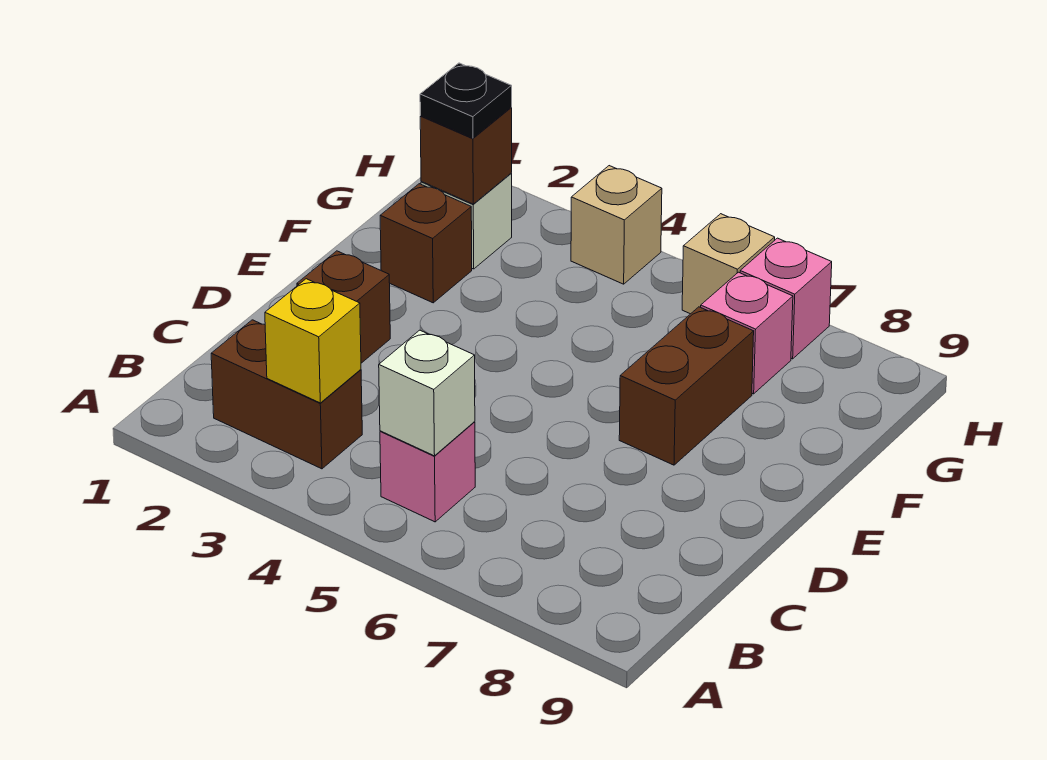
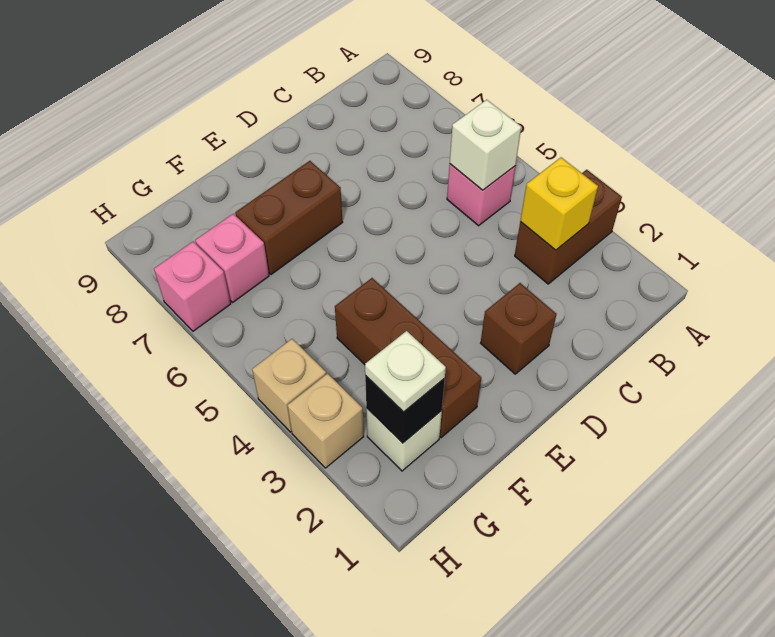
brown brick B2:B3 level 1 -> brown brick A3:B3 level 1
brown brick F2 level 1 -> brown brick F2:F4 level 1
brown brick G2 level 2 -> black brick G2 level 2
black plate G2 level 3 -> white plate G2 level 3
tan brick H6 level 1 -> tan brick H3 level 1

